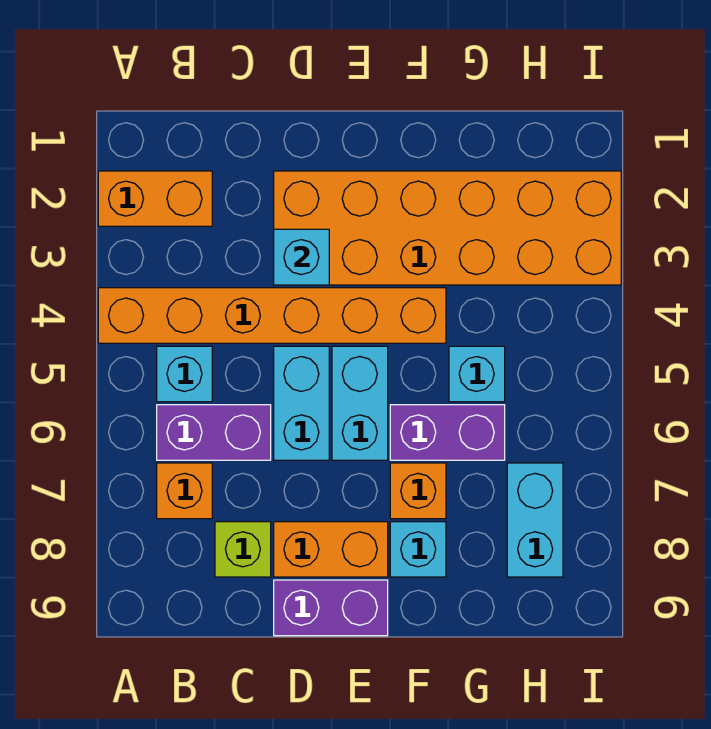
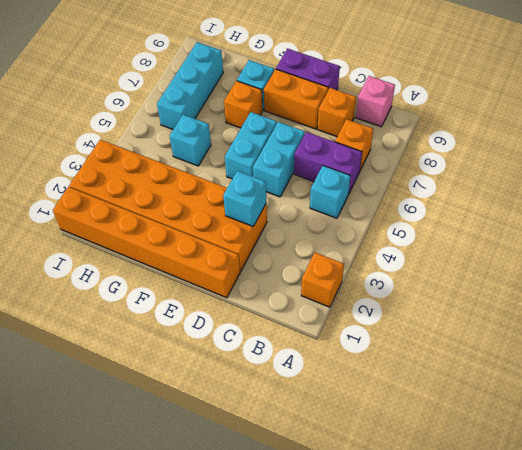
orange brick A2:B2 level 1 -> orange brick A2 level 1
orange brick A4:F4 level 1 -> orange brick D1:I1 level 1
none -> pink brick B9 level 1
lime brick C8 level 1 -> orange brick C8 level 1
purple brick F6:G6 level 1 -> none
cyan brick H7:H8 level 1 -> cyan brick H6:H8 level 1

